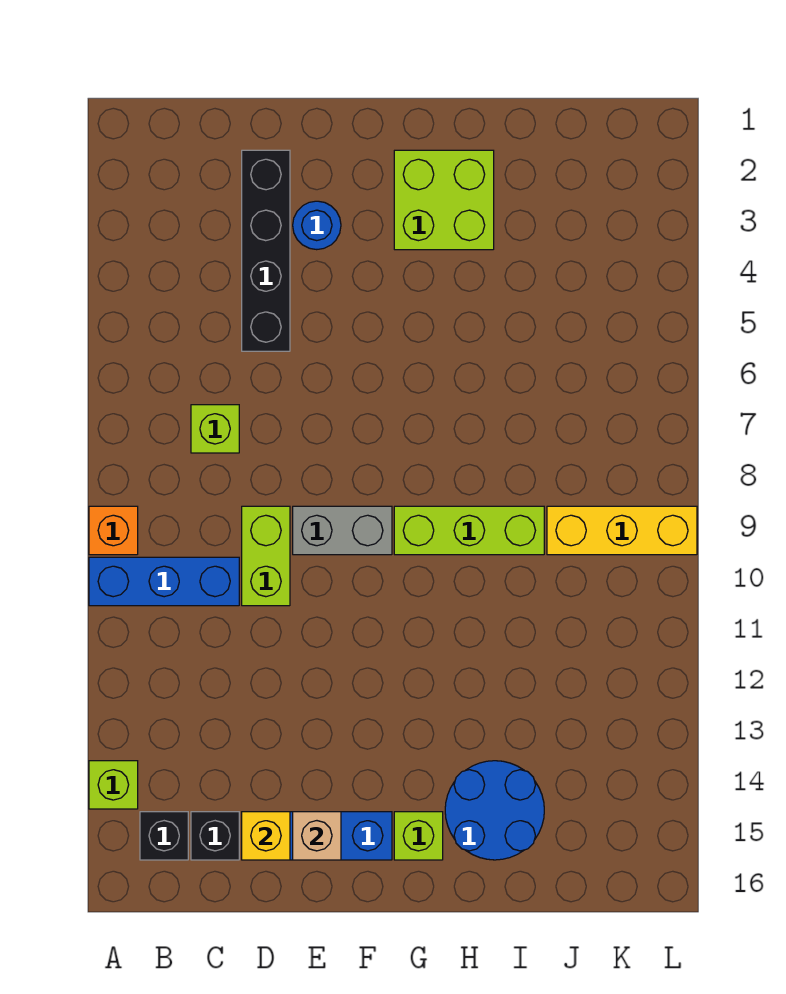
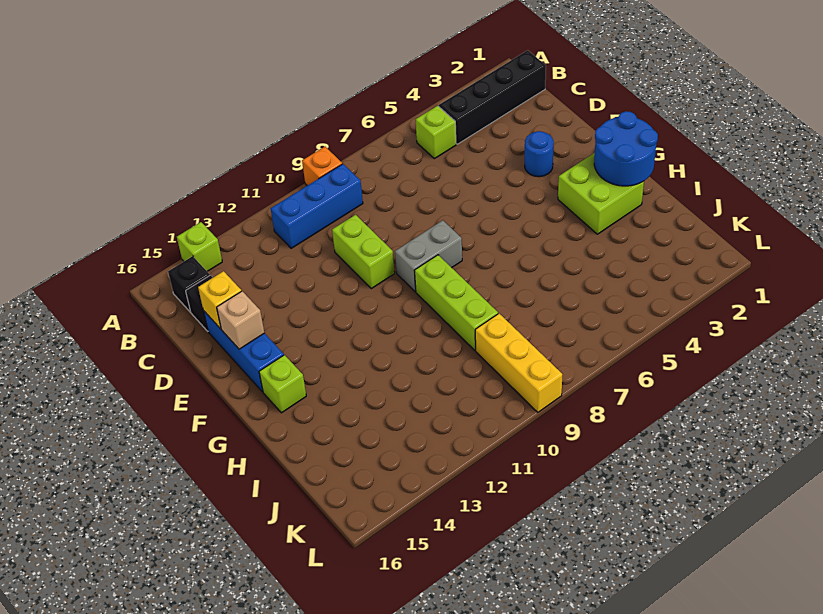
blue brick A10:C10 level 1 -> blue brick B9:B11 level 1
lime brick C7 level 1 -> lime brick B5 level 1
black brick D2:D5 level 1 -> black brick B1:B4 level 1
lime brick D9:D10 level 1 -> lime brick D10:E10 level 1
grey brick E9:F9 level 1 -> grey brick F8:F9 level 1
blue round brick H14:I15 level 1 -> blue round brick G1:H2 level 2

